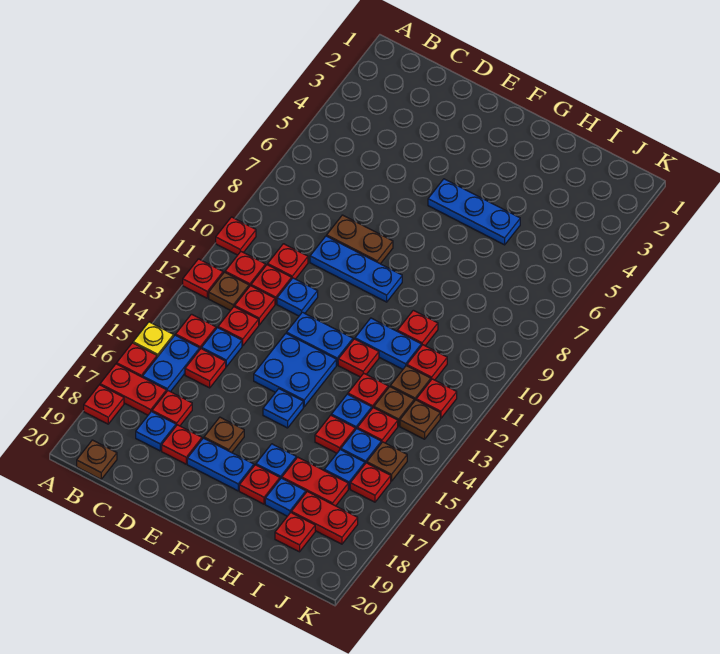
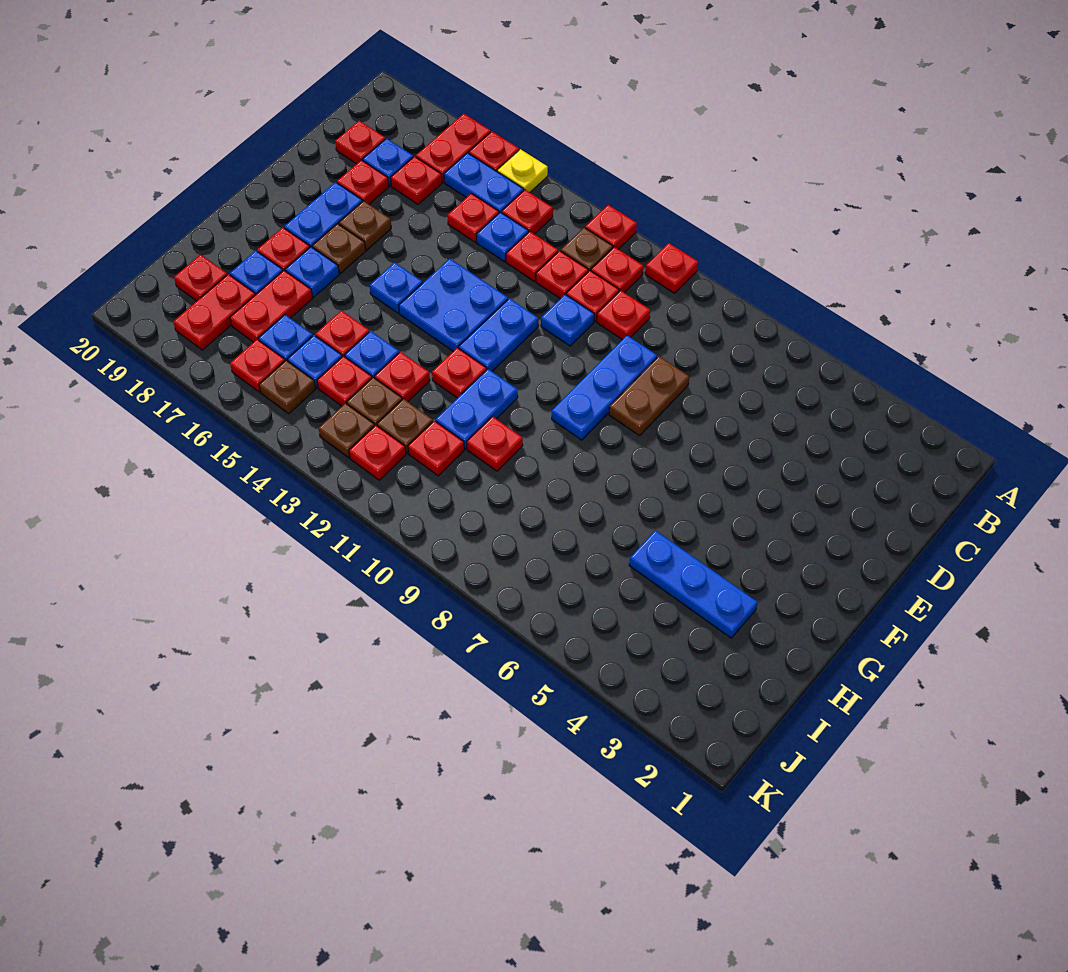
red plate A18 level 1 -> red plate C19 level 1
brown plate B20 level 1 -> brown plate F17 level 1
blue plate F5:H5 level 1 -> blue plate H3:H5 level 1

